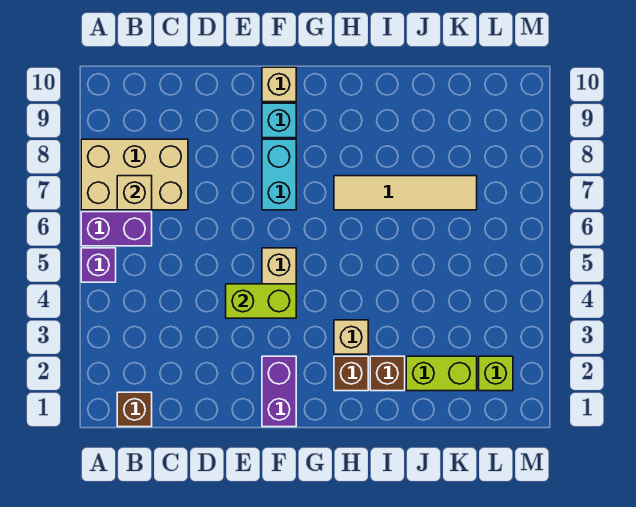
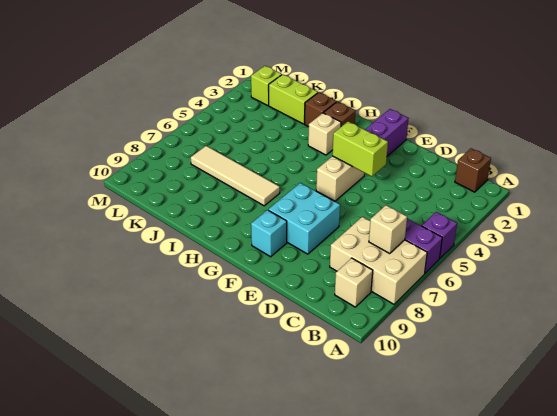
cyan brick F7:F8 level 1 -> cyan brick E7:F8 level 1
tan brick F10 level 1 -> tan brick B9 level 1

